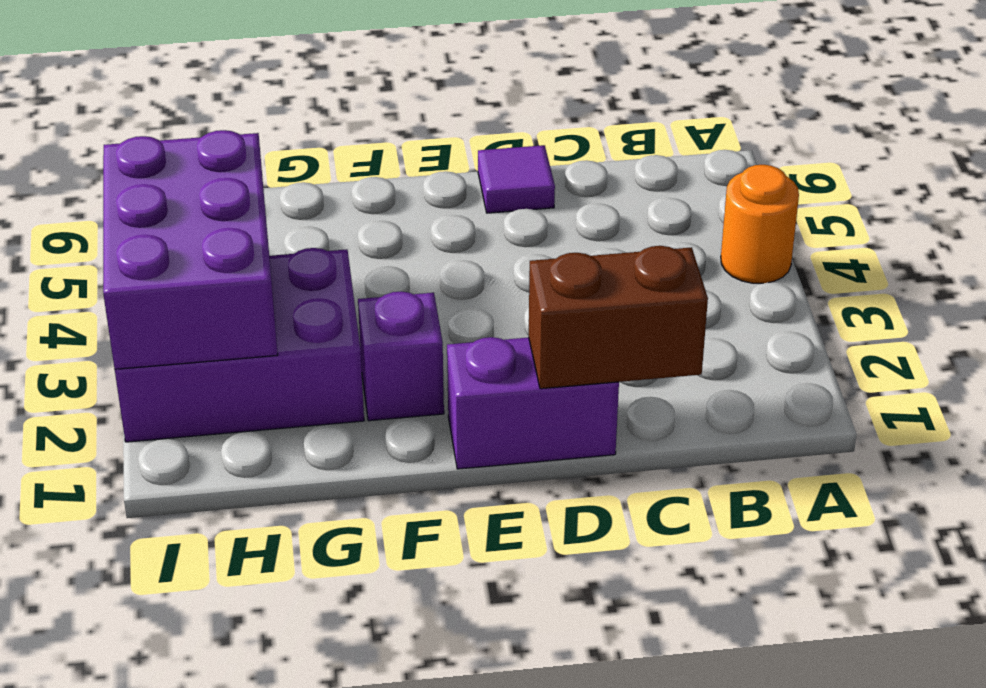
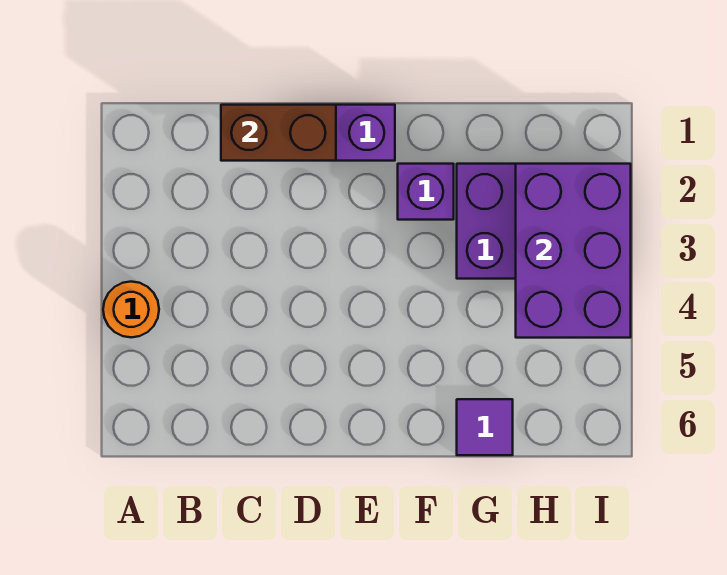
purple tile D6 level 1 -> purple tile G6 level 1

